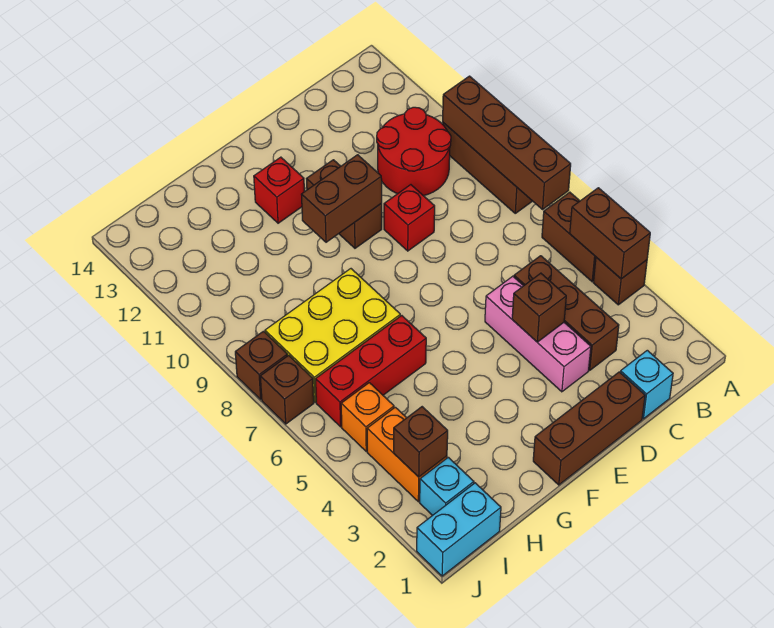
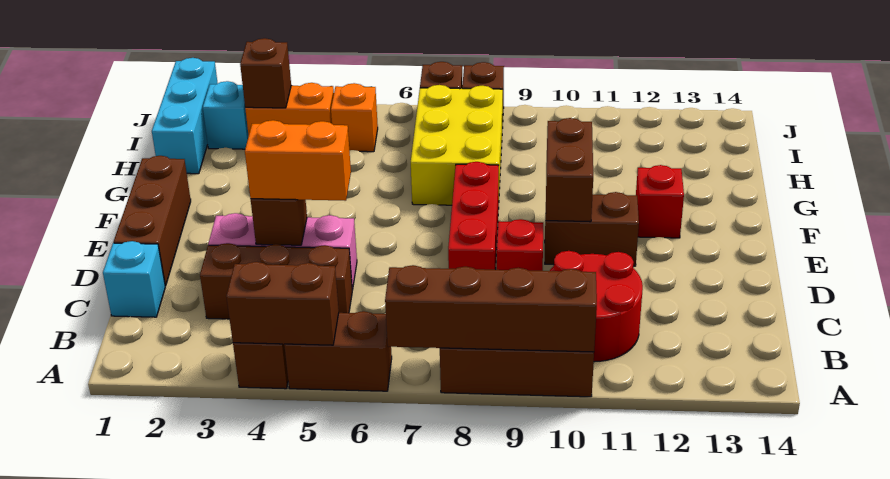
none -> orange brick D4:D5 level 3
red brick G6:I6 level 1 -> red brick D8:F8 level 1
cyan brick I1:J1 level 1 -> cyan brick H1:J1 level 1

